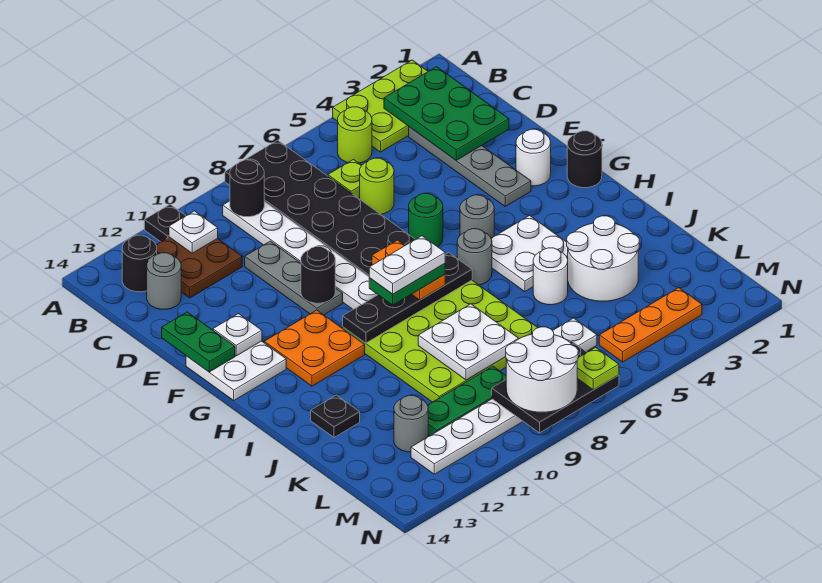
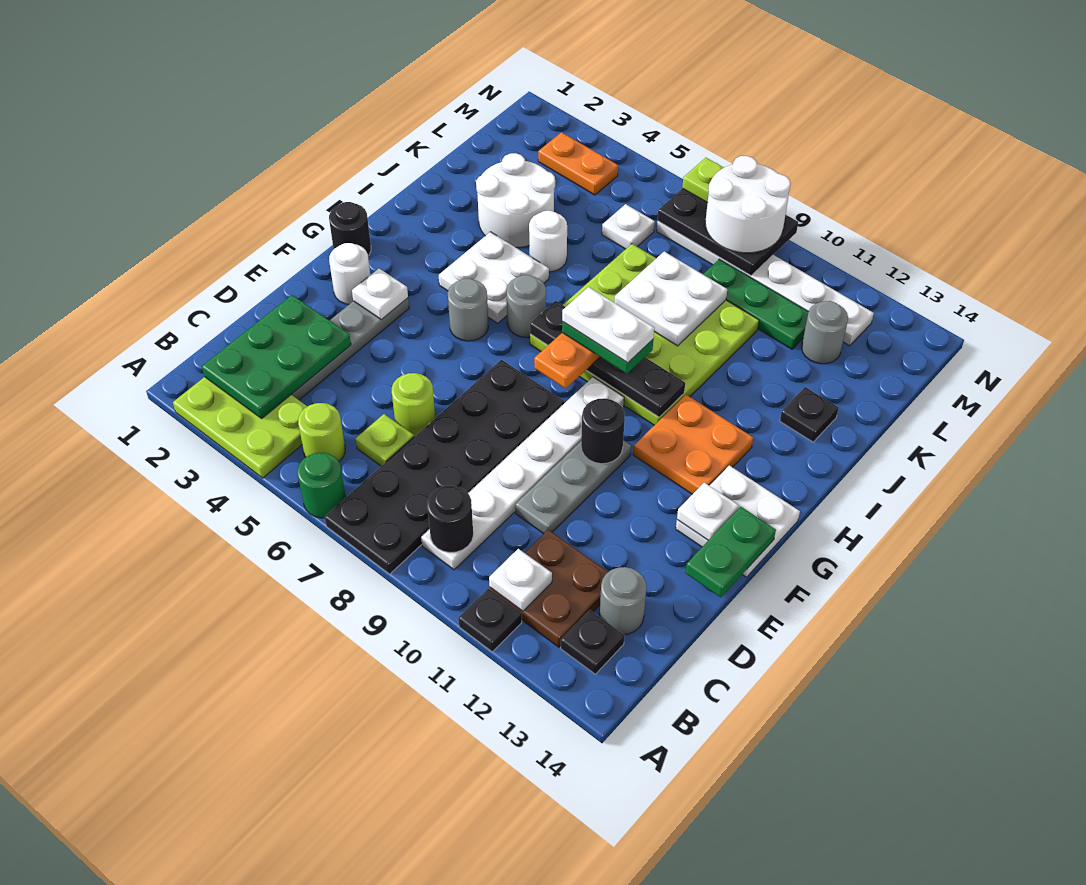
black round brick B13 level 1 -> black plate B13 level 1
none -> white plate F3 level 2
green round brick F6 level 1 -> green round brick A6 level 1
orange plate M3:M5 level 1 -> orange plate M3:M4 level 1

